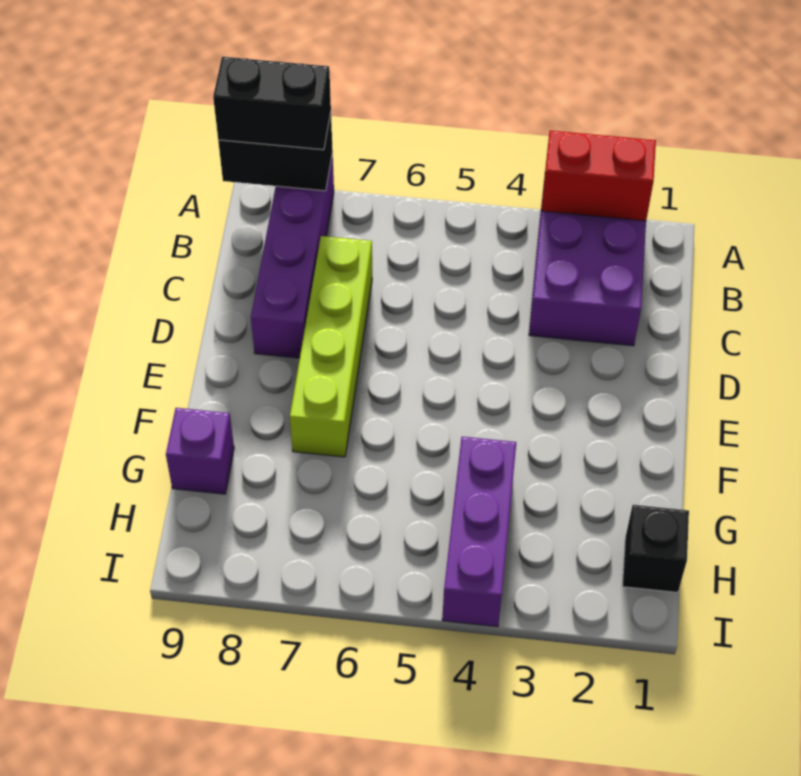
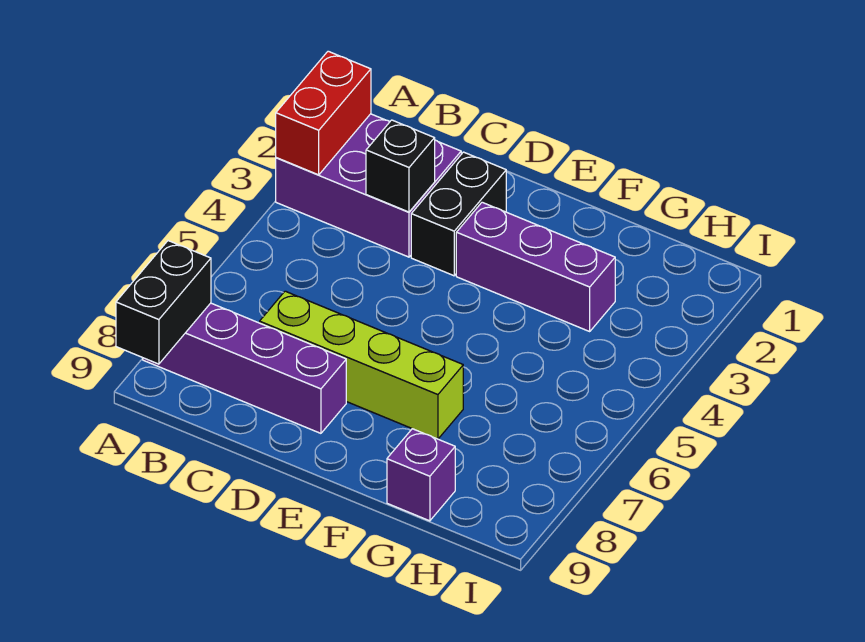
black brick A8:A9 level 3 -> black brick D2:D3 level 1
purple brick G4:I4 level 1 -> purple brick E3:G3 level 1
black brick H1 level 1 -> black brick C3 level 2

